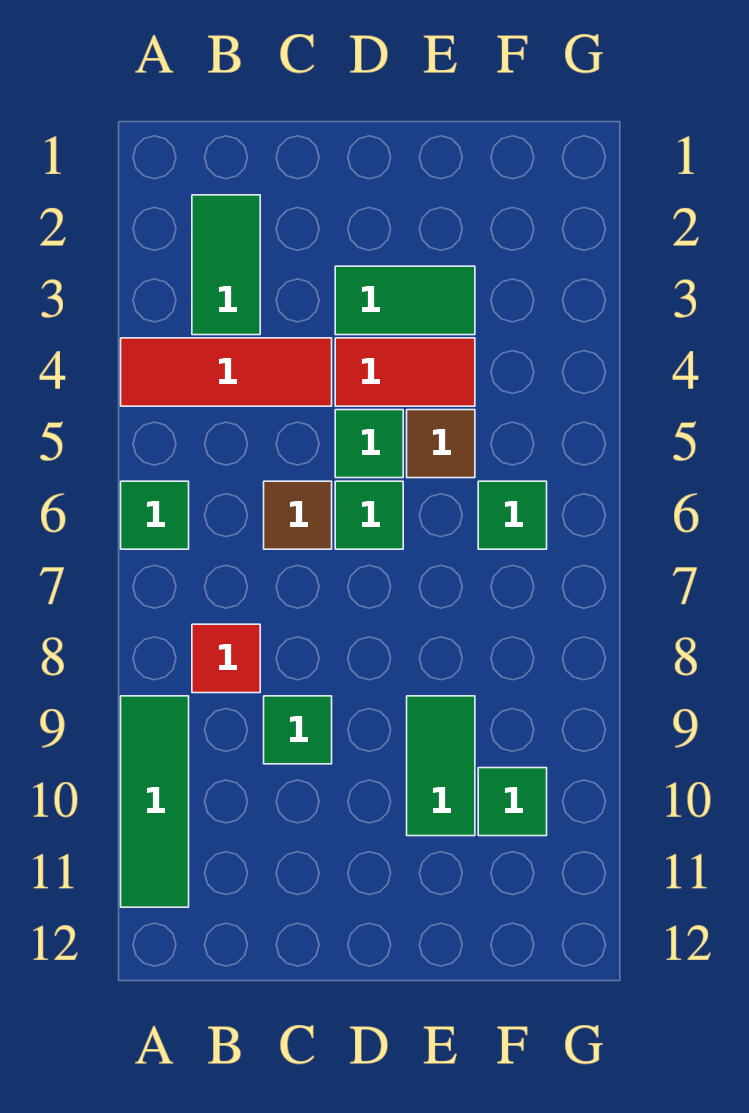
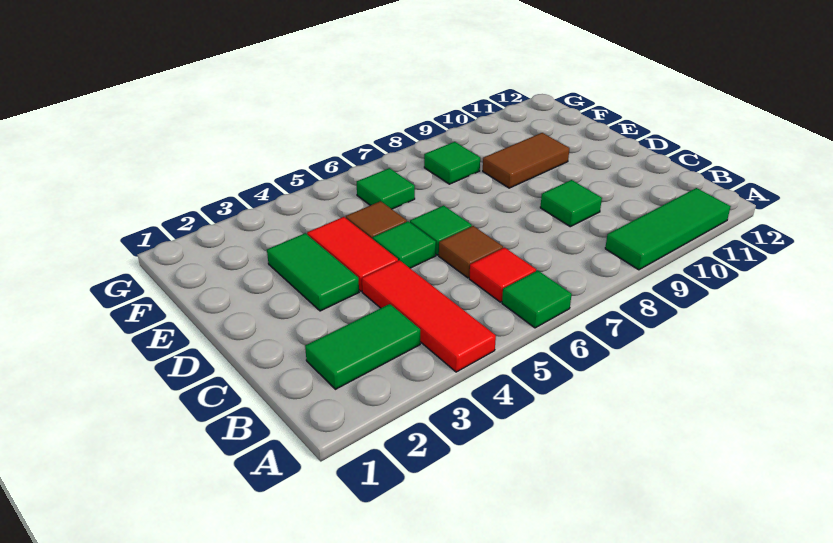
red tile B8 level 1 -> red tile B6 level 1
green tile E9:E10 level 1 -> brown tile E9:E10 level 1
green tile F10 level 1 -> green tile F8 level 1

